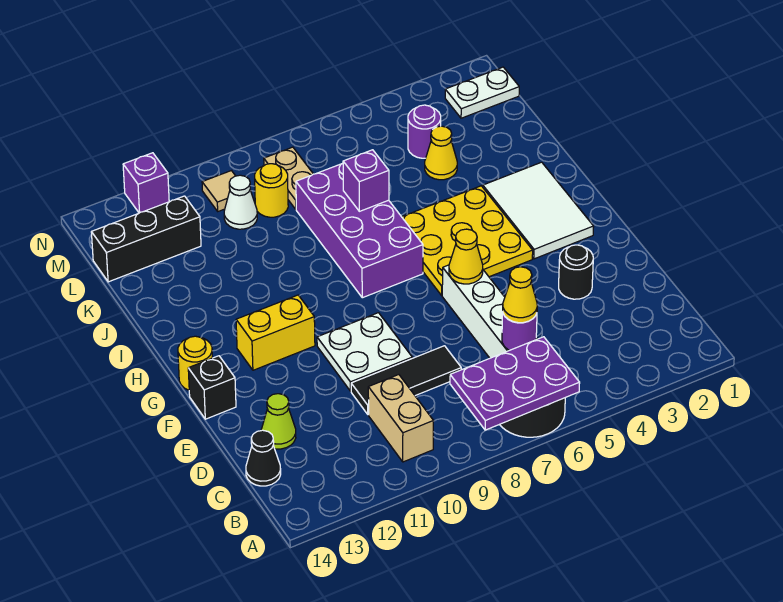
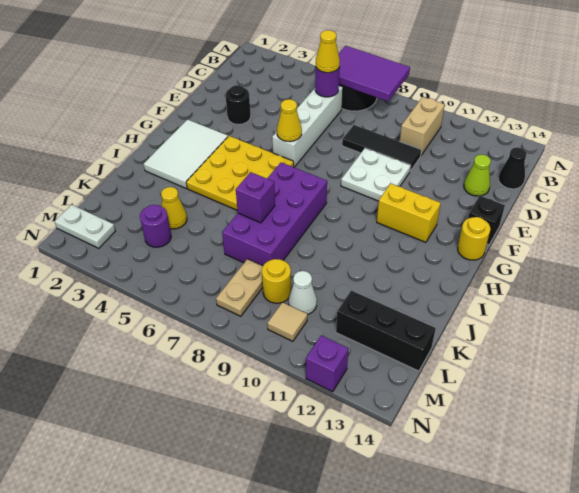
purple plate A6:B8 level 2 -> purple tile A6:B8 level 2

